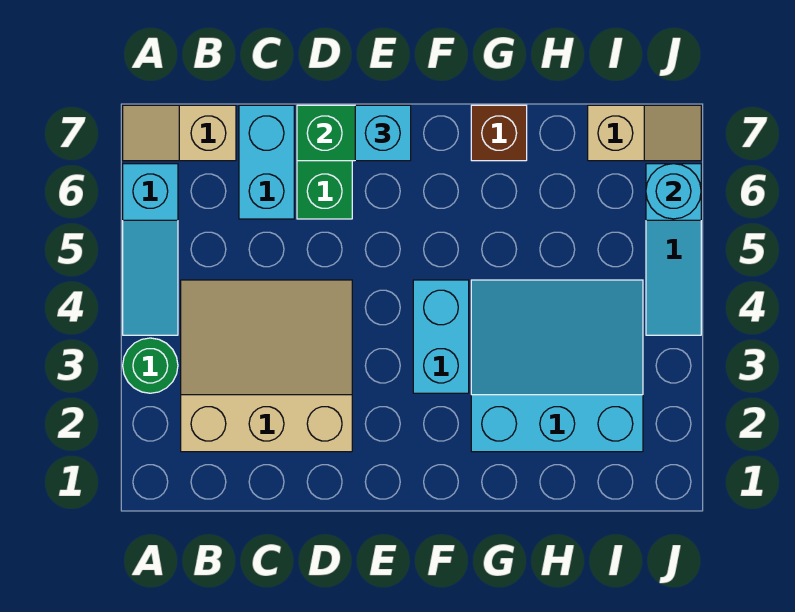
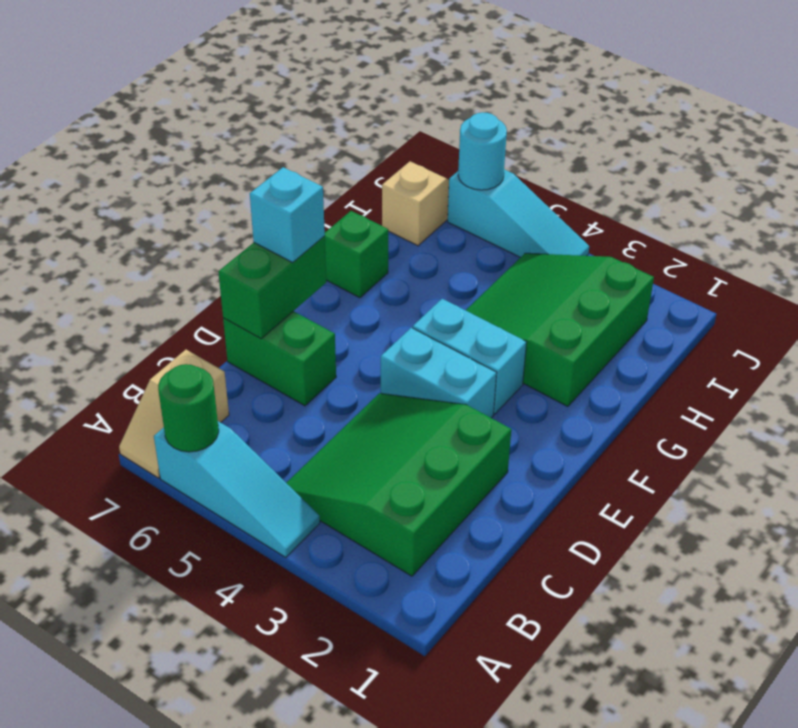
green round brick A3 level 1 -> green round brick A6 level 2
tan slope B2:D4 level 1 top 2 -> green slope B2:D4 level 1 top 2
cyan brick C6:C7 level 1 -> cyan brick E3:E4 level 1
cyan slope G2:I4 level 1 top 2 -> green slope G2:I4 level 1 top 2
brown brick G7 level 1 -> green brick G7 level 1

